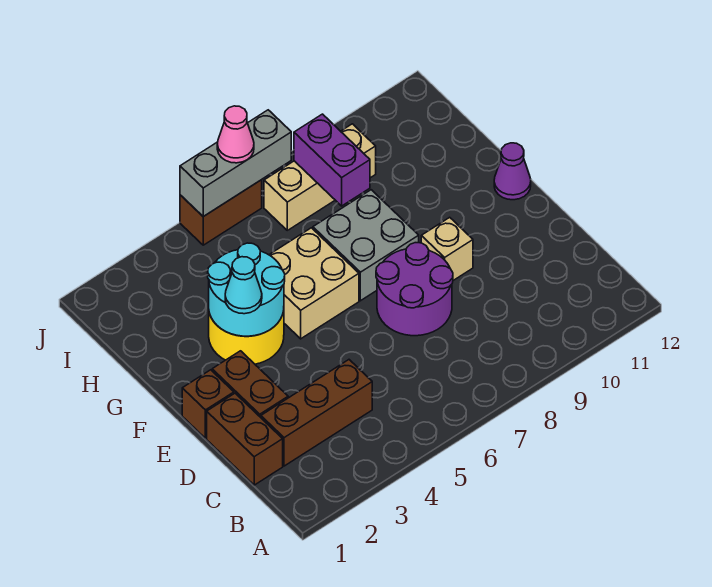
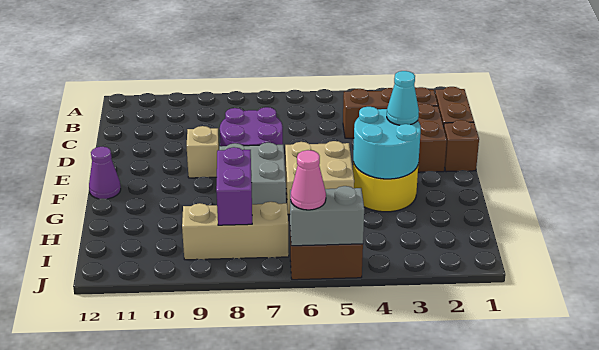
grey brick J5:J7 level 2 -> grey brick J5:J6 level 2

